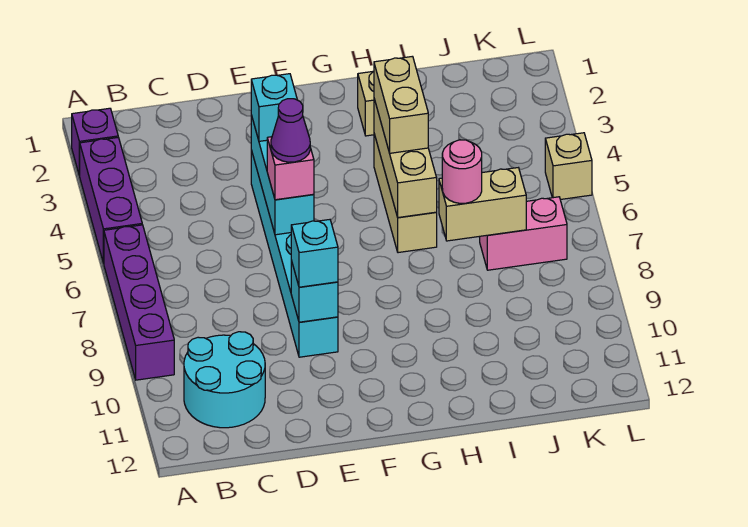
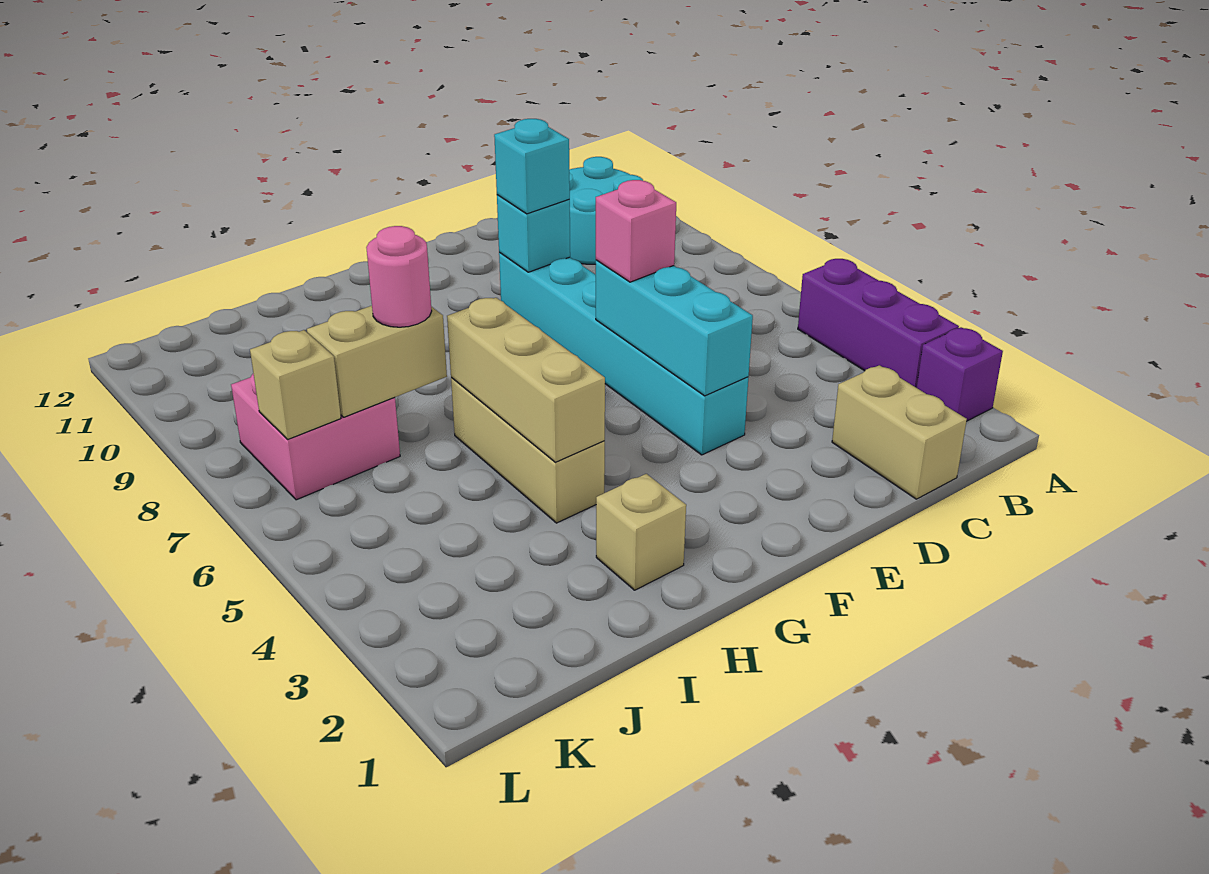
purple brick A6:A9 level 1 -> none
cyan brick E4 level 3 -> none
purple cone E6 level 4 -> none
tan brick H4:H5 level 3 -> tan brick C1:C2 level 1
pink brick J7:K7 level 1 -> pink brick J7:K8 level 1
tan brick L5 level 1 -> tan brick K7 level 2

